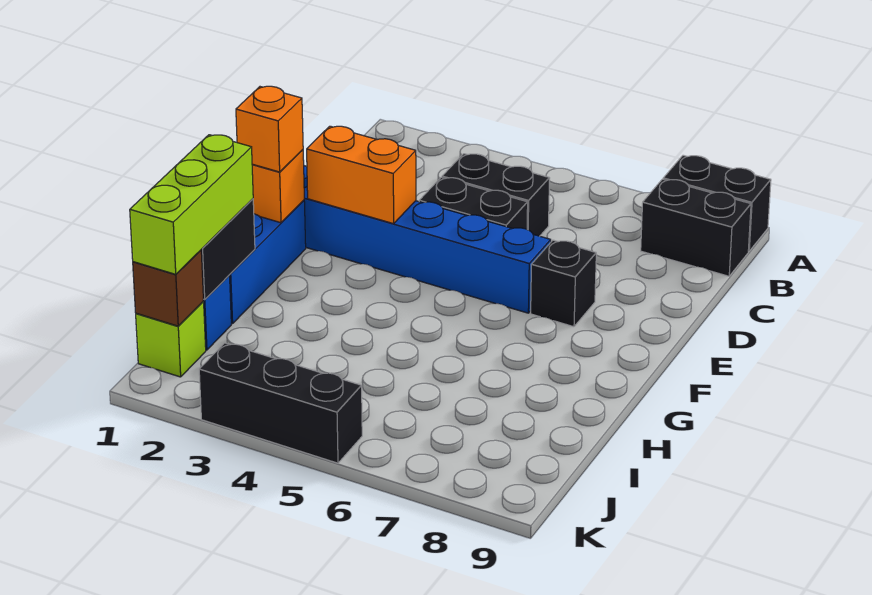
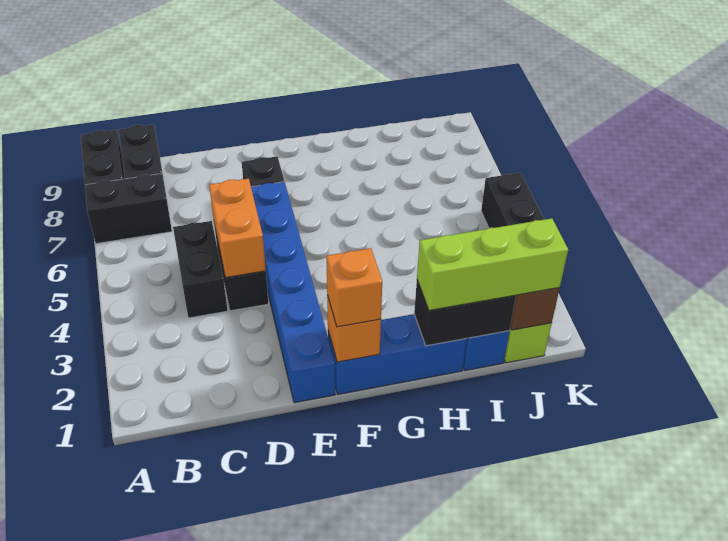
none -> black brick A7:B7 level 1
orange brick E2:E3 level 2 -> orange brick D4:D5 level 2

